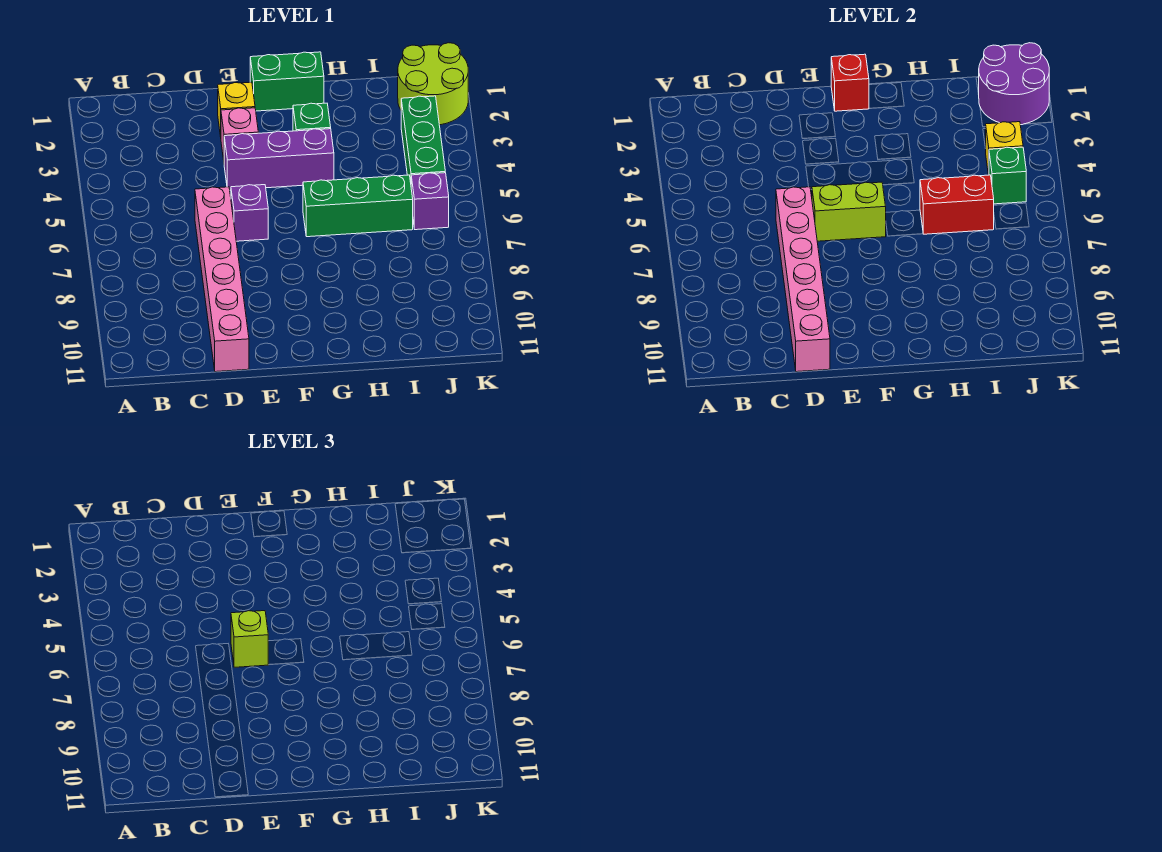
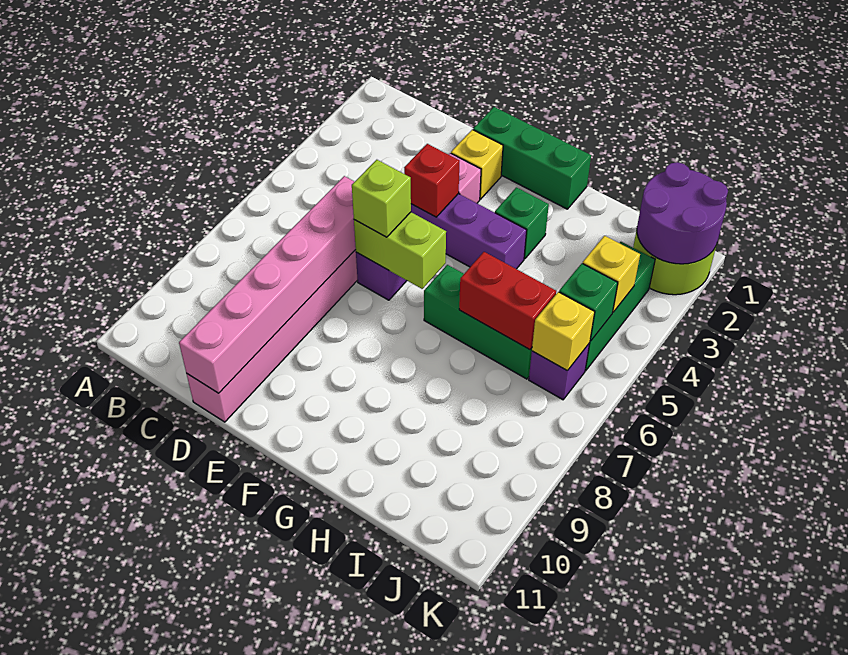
green brick F1:G1 level 1 -> green brick E1:G1 level 1
red brick F1 level 2 -> red brick E4 level 2
none -> yellow brick J6 level 2

